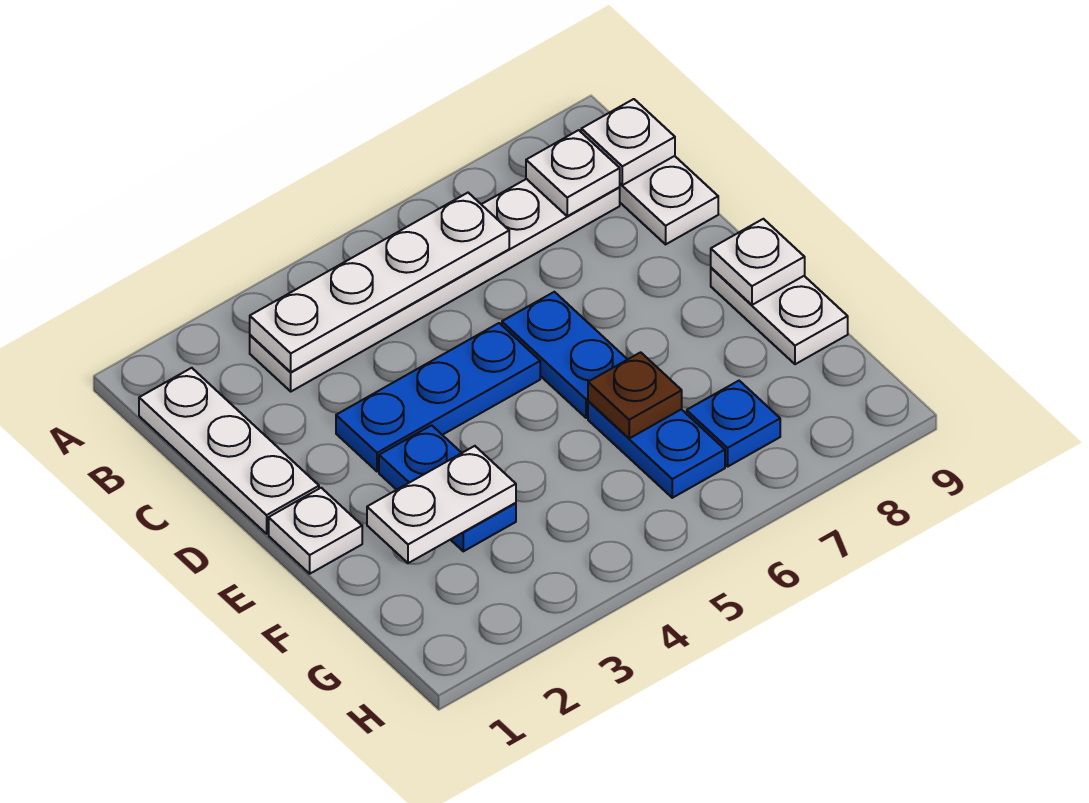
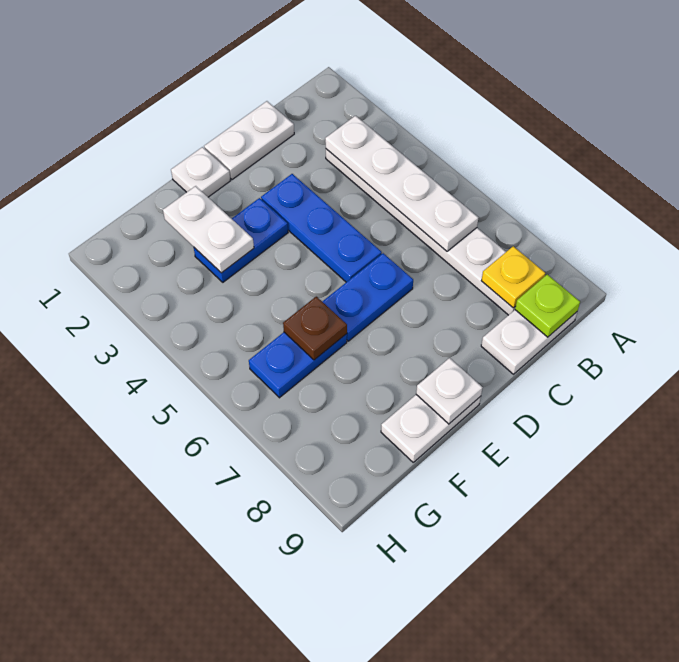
white plate B1:D1 level 1 -> white plate C1:D1 level 1
white plate B8 level 2 -> yellow plate B8 level 2
white plate B9 level 2 -> lime plate B9 level 2
blue plate G7 level 1 -> none

